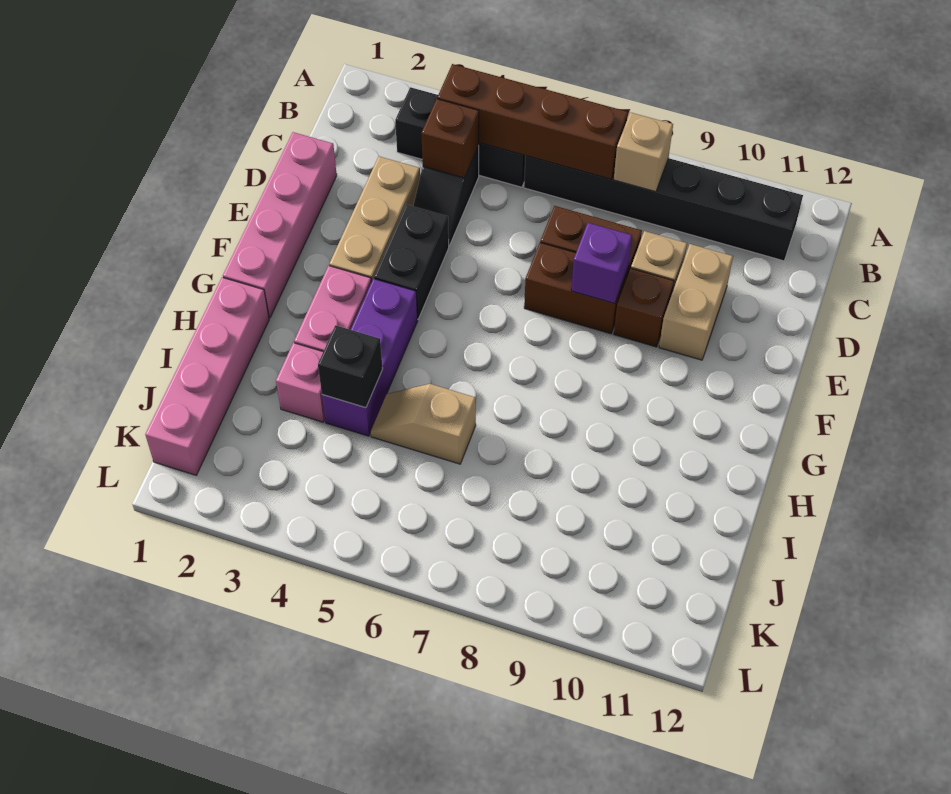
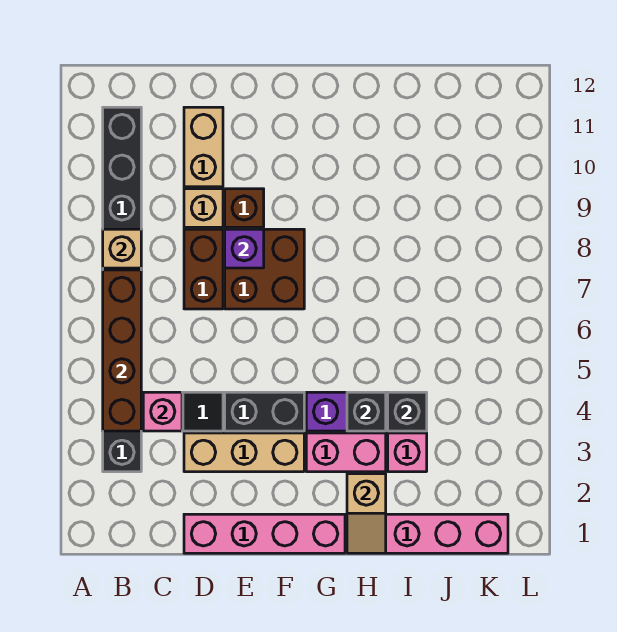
brown brick C4 level 2 -> pink brick C4 level 2
tan brick D10:E10 level 1 -> tan brick D10:D11 level 1
brown brick E7:E8 level 1 -> brown brick E7:F8 level 1
none -> black brick H4 level 2
tan slope I5:I6 level 1 top 6 -> tan slope H1:H2 level 2 top 2

